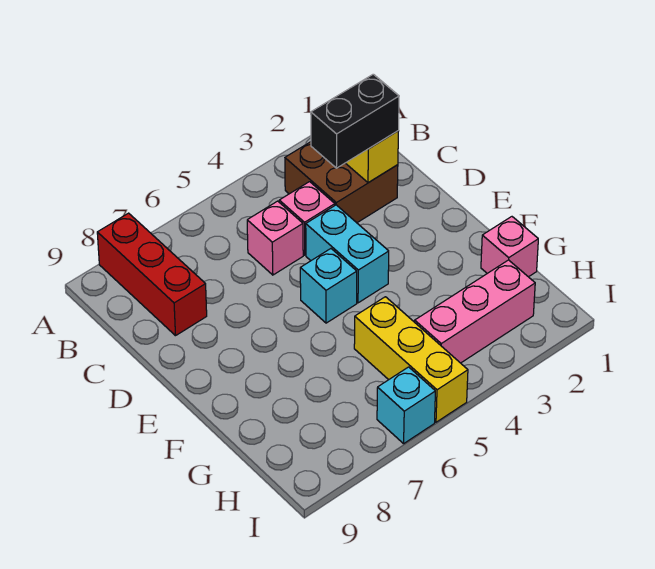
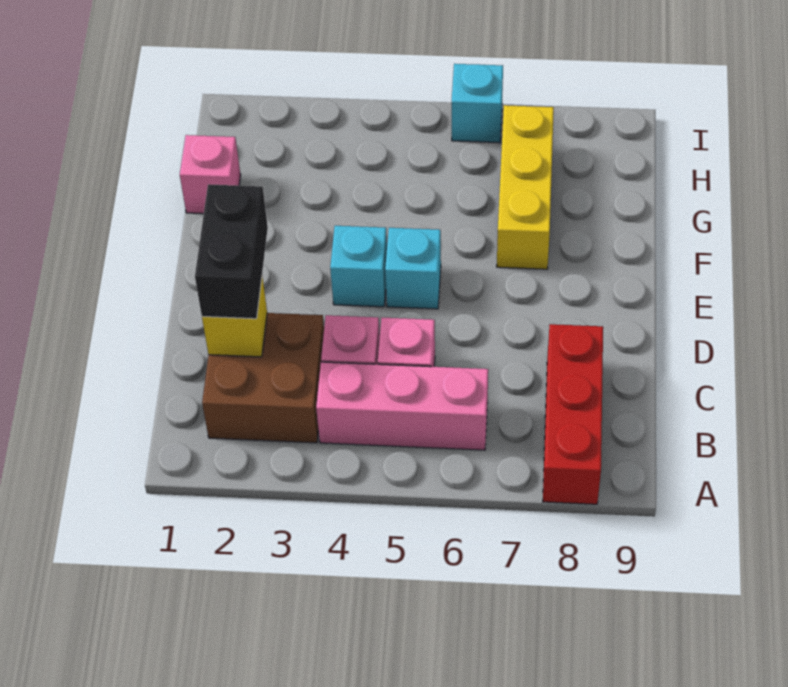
black brick C2:C3 level 3 -> black brick C2:D2 level 3
cyan brick D4:E4 level 1 -> cyan brick E4 level 1
yellow brick G5:I5 level 1 -> yellow brick F7:H7 level 1
pink brick H2:H4 level 1 -> pink brick B4:B6 level 1

